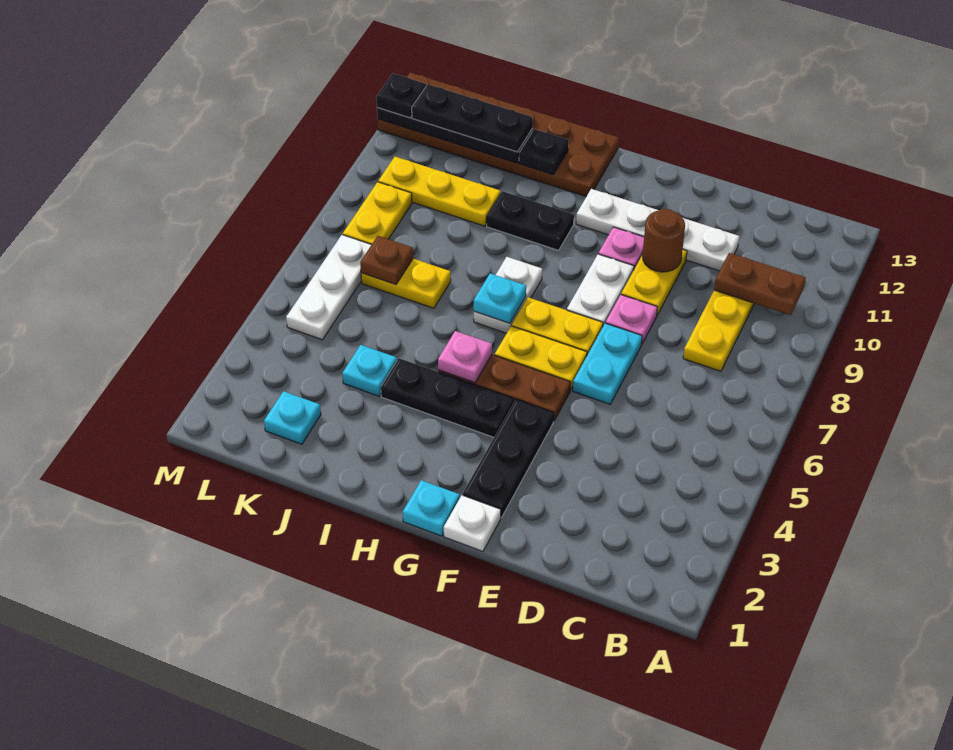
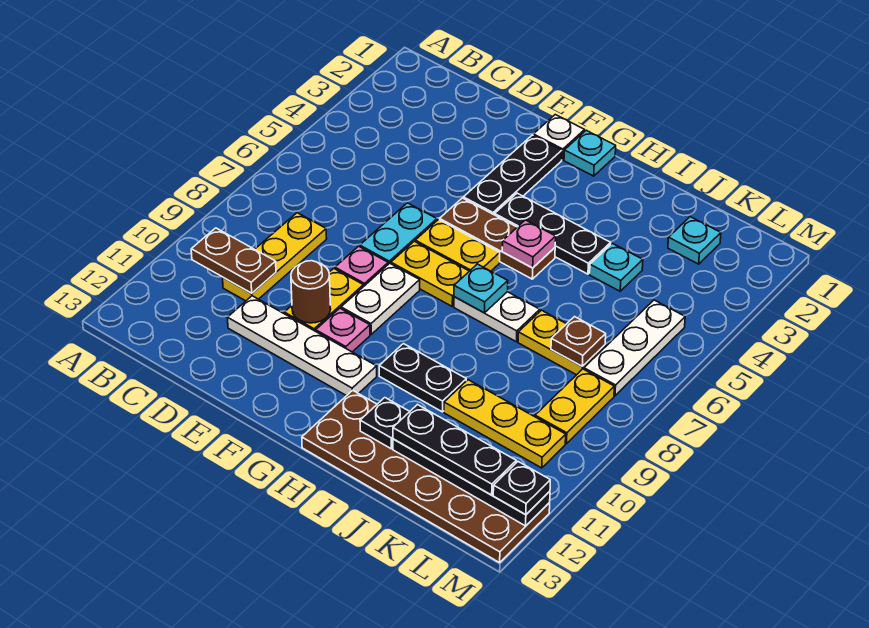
white plate H7:H8 level 1 -> white plate H7:I7 level 1

